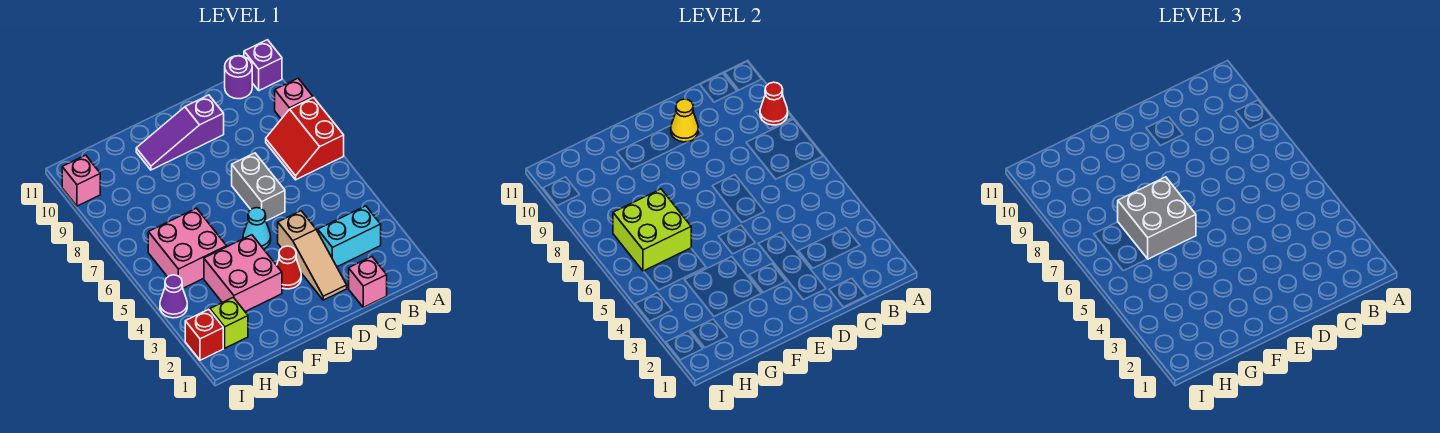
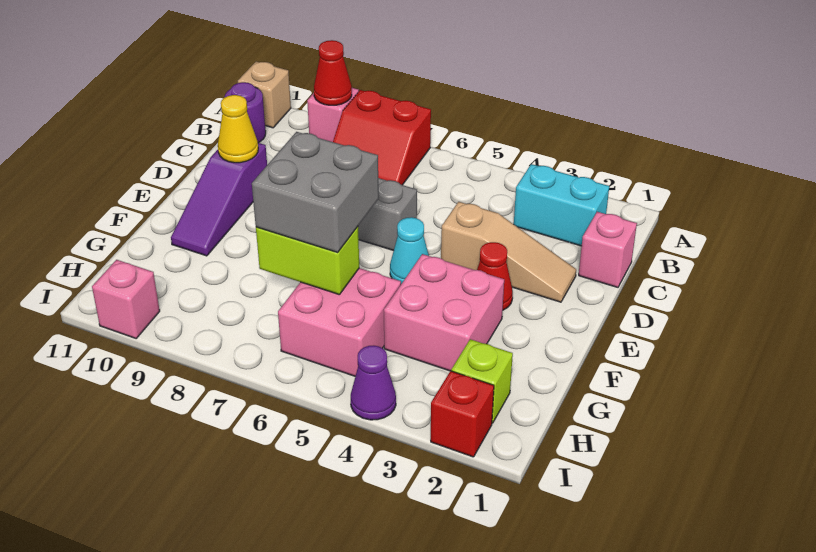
purple brick A11 level 1 -> tan brick A11 level 1
cyan brick B3:C3 level 1 -> cyan brick B2:B3 level 1
lime brick G6:H7 level 2 -> lime brick G6:G7 level 2

